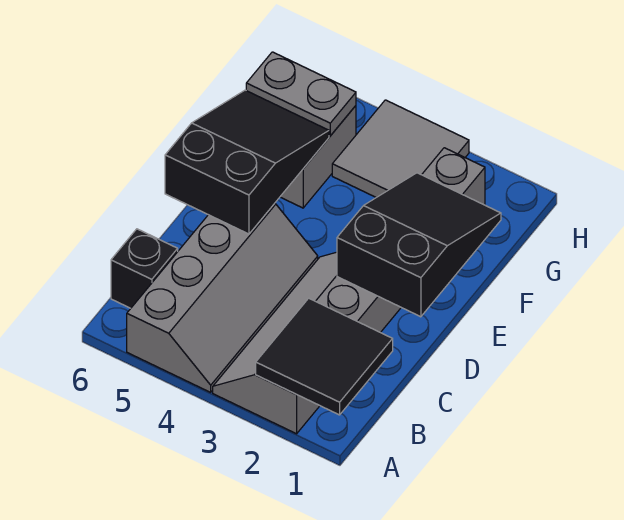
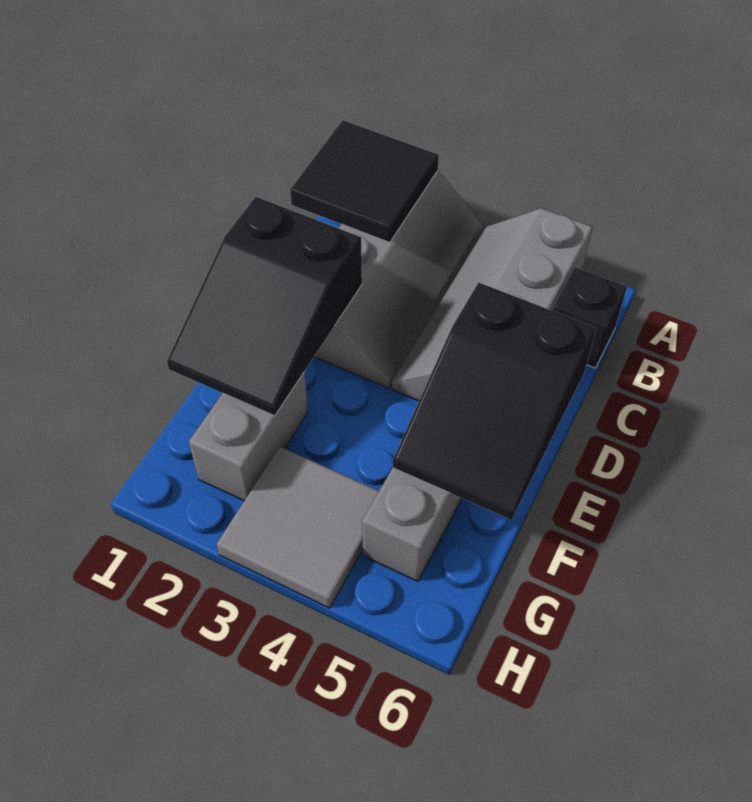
grey plate G5:G6 level 2 -> none

